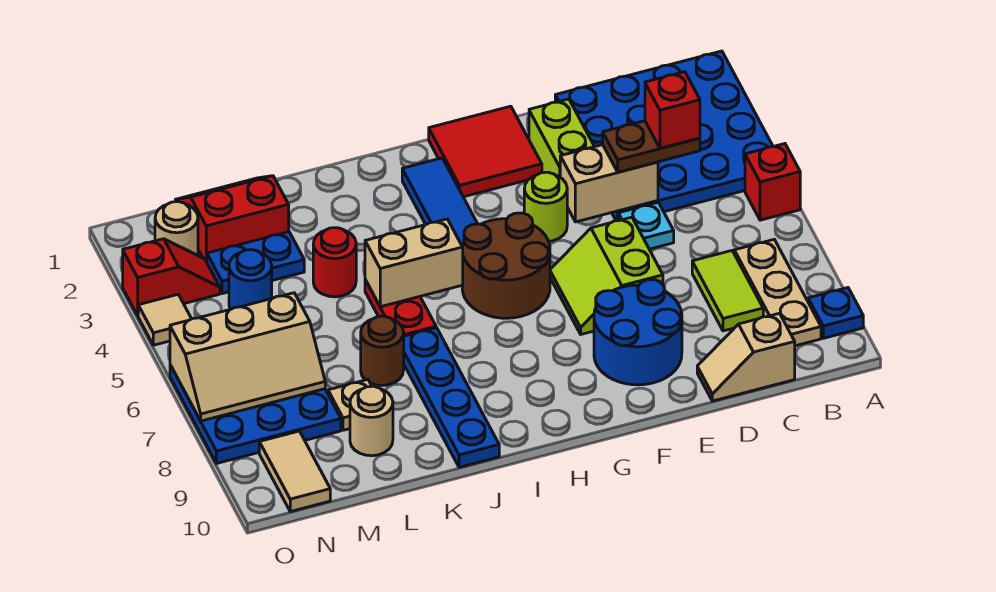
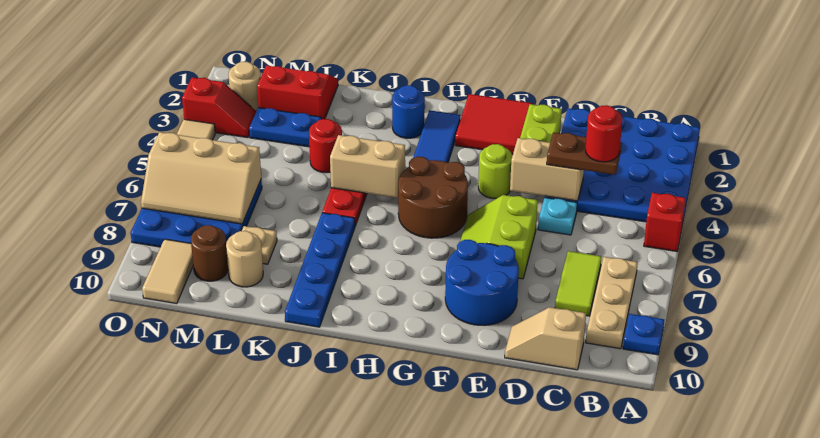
red brick C4 level 4 -> red round brick C4 level 4
brown round brick K7 level 1 -> brown round brick M9 level 1
blue round brick M4 level 1 -> blue round brick I2 level 1

